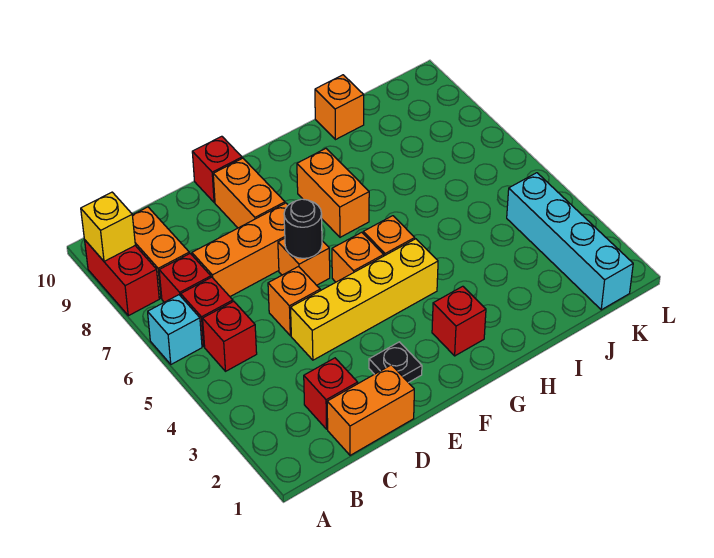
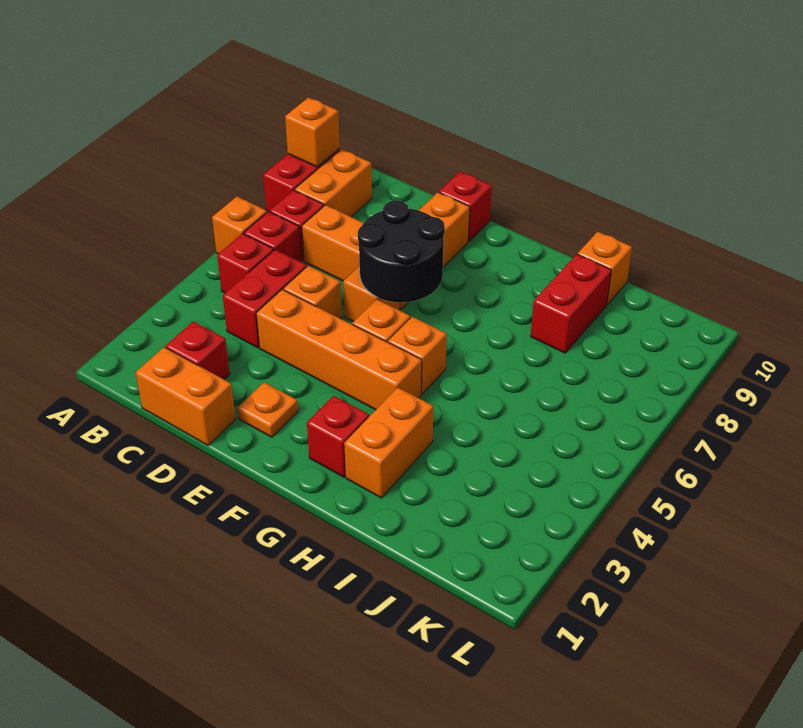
cyan brick A6 level 1 -> orange brick A6 level 1
yellow brick A9 level 2 -> orange brick A9 level 2
none -> red brick C4:C5 level 1
yellow brick D4:G4 level 1 -> orange brick D4:G4 level 1
black plate E2 level 1 -> orange plate E2 level 1
black round brick E6 level 2 -> black round brick E6:F7 level 2
orange brick G7:G8 level 1 -> orange brick H2:H3 level 1
none -> red brick I8:I9 level 1
cyan brick K1:K4 level 1 -> none

